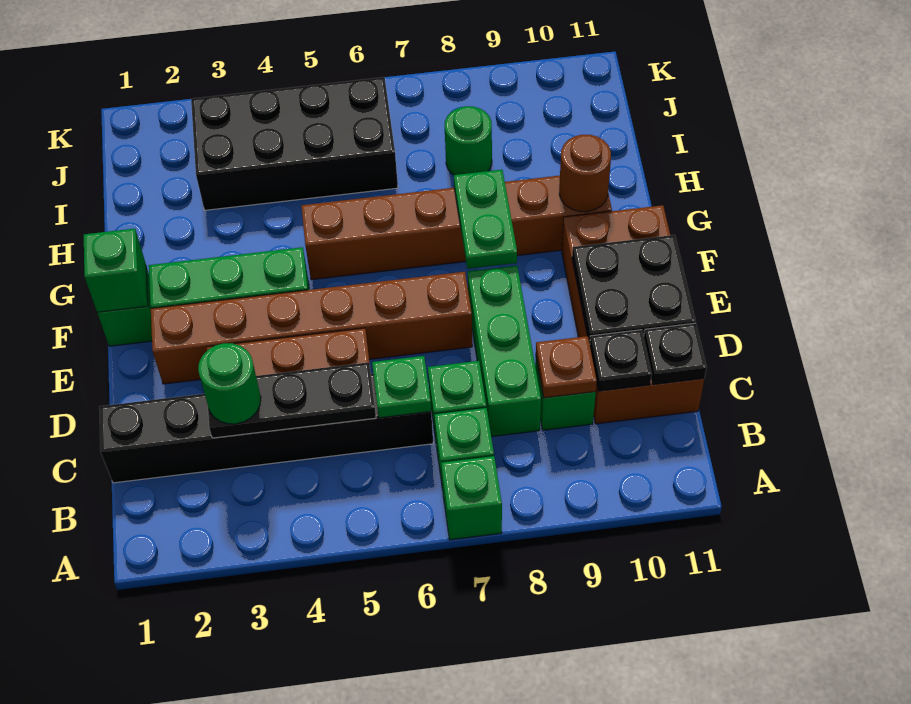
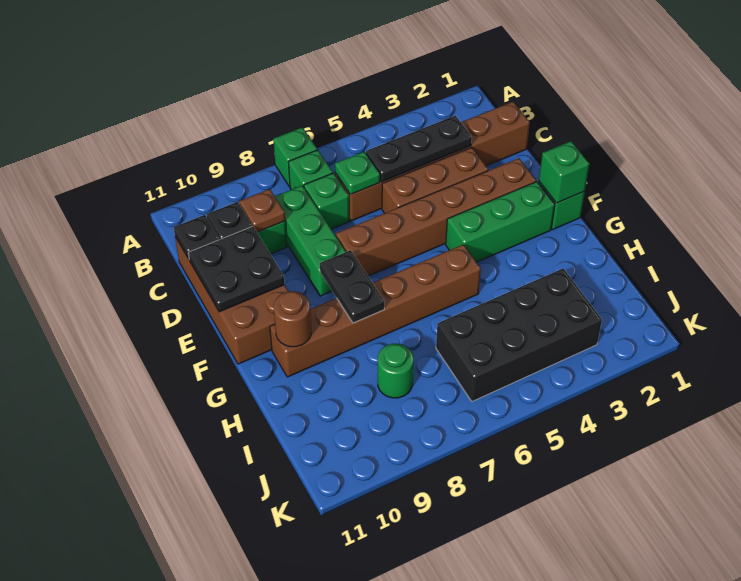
black brick C1:C6 level 1 -> brown brick C1:C6 level 1
green round brick C3 level 3 -> none
green plate F8:G8 level 2 -> black plate F8:G8 level 2

